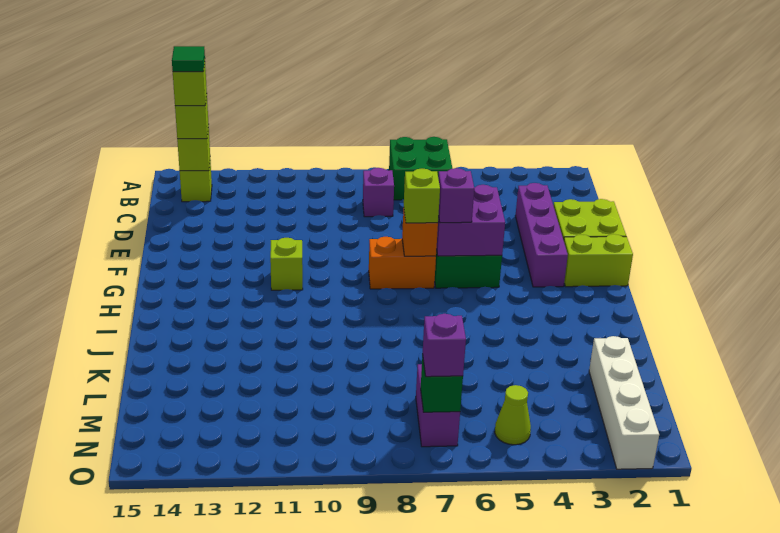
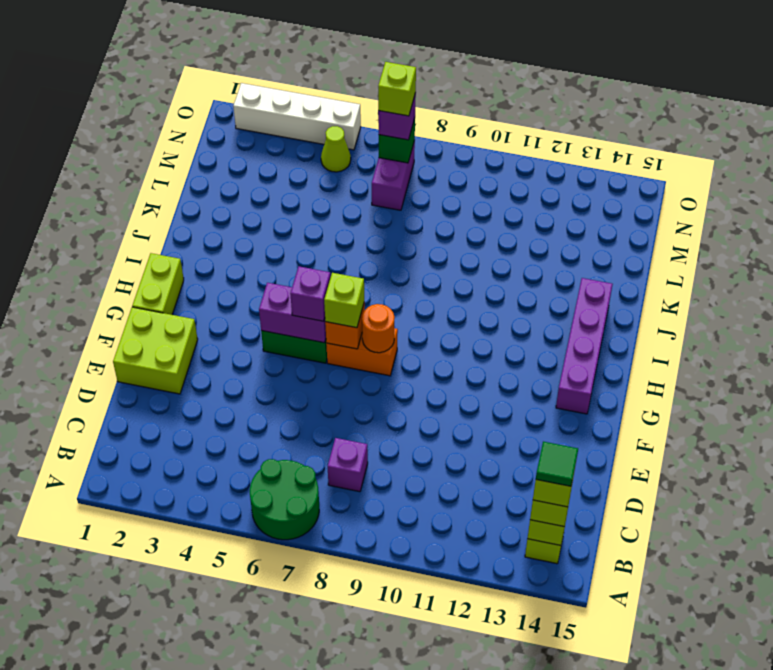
green brick A6:B7 level 1 -> green round brick A6:B7 level 1
purple brick D3:G3 level 1 -> purple brick G14:J14 level 1
purple brick F5:G6 level 2 -> purple brick G5:G6 level 2
lime brick G1:G2 level 1 -> lime brick G1:H1 level 1
none -> orange round brick G8 level 2
lime brick G11 level 1 -> lime brick N7 level 4
white brick L2:O2 level 1 -> white brick O2:O5 level 1

